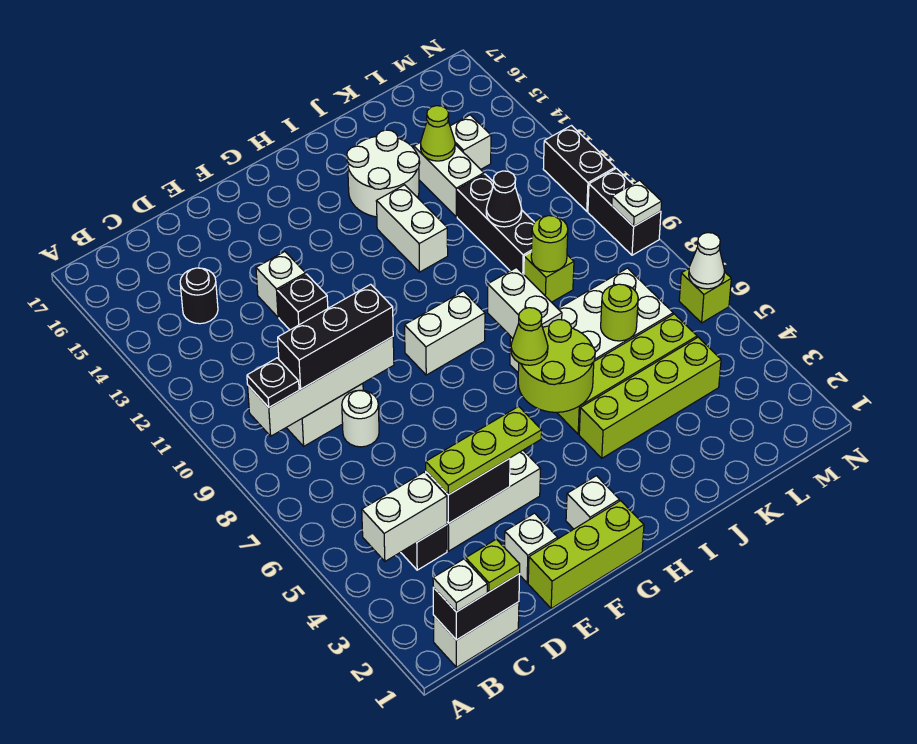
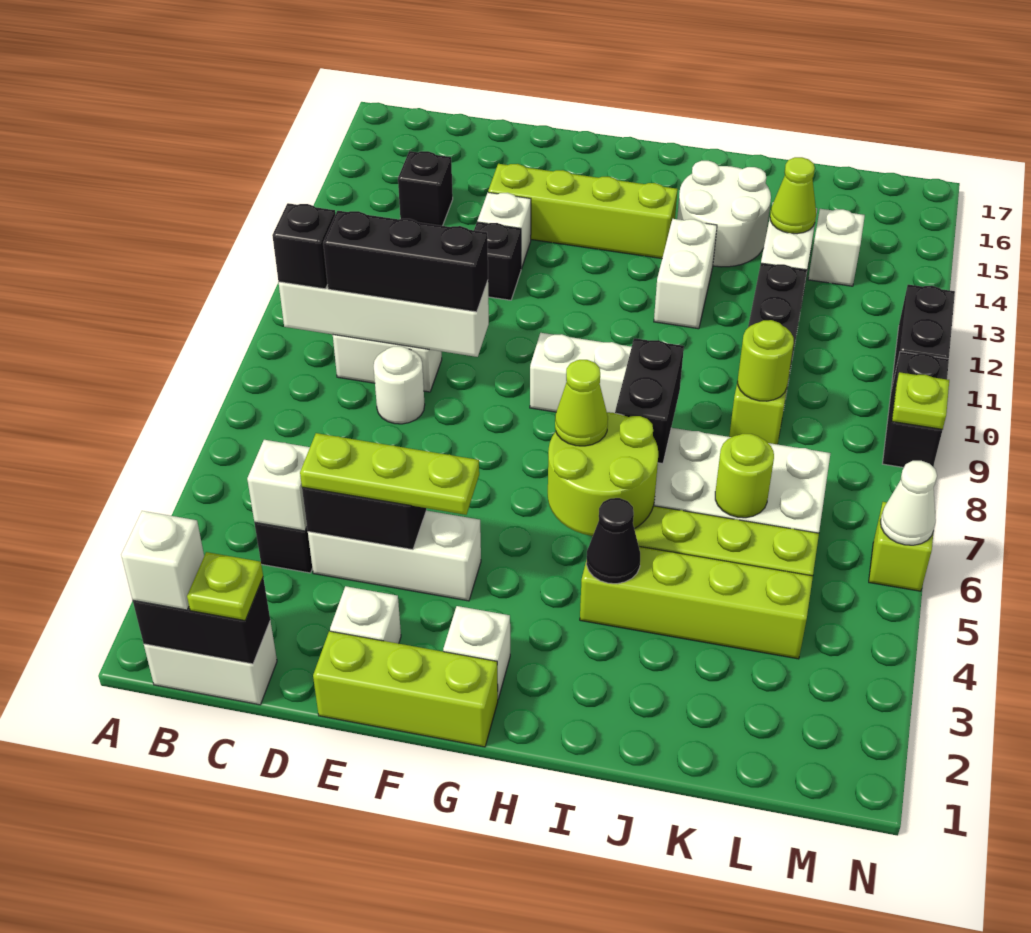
white plate B1 level 3 -> white brick B1 level 3
white brick B4:C4 level 2 -> white brick C4 level 2
black plate B9 level 3 -> black brick B9 level 3
black round brick C14 level 1 -> black brick C14 level 1
none -> lime brick E14:H14 level 1
white brick I7:I8 level 2 -> black brick I7:I8 level 2
black cone K11 level 2 -> black cone I4 level 2
white plate N9 level 2 -> lime plate N9 level 2

